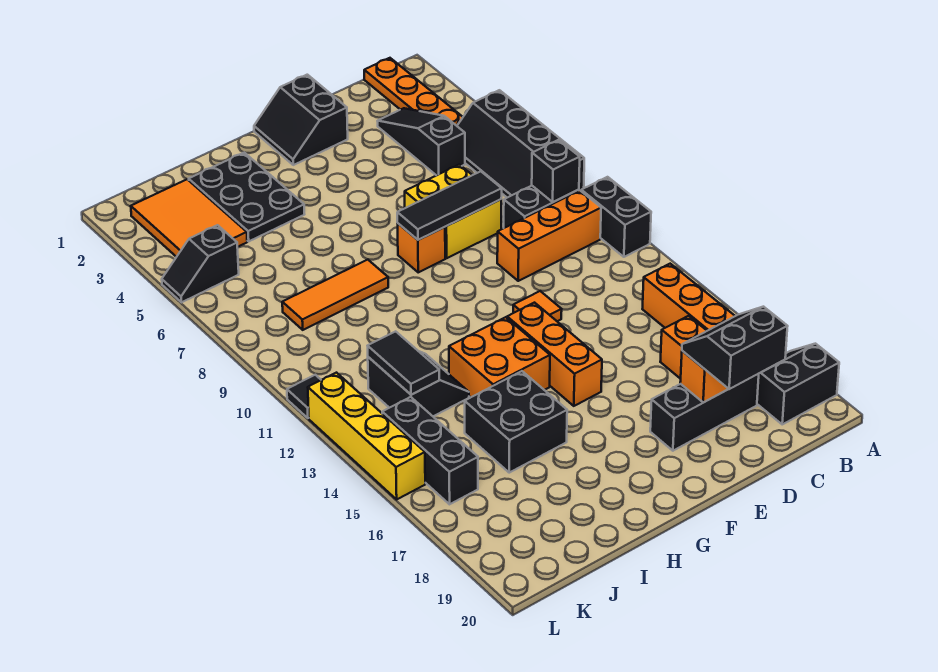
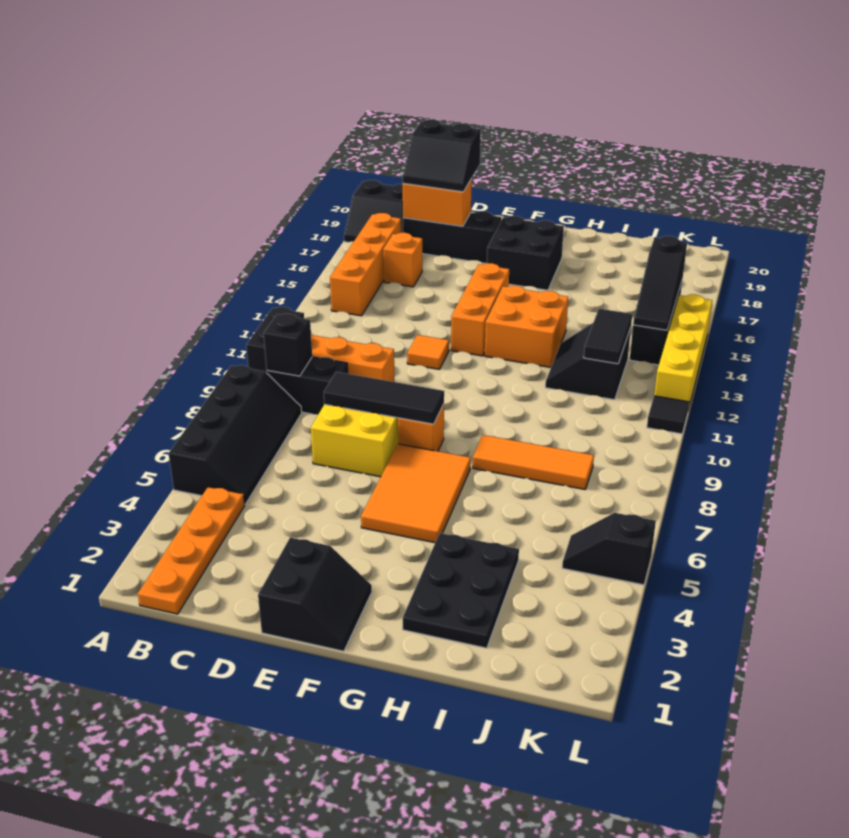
black slope C3:C5 level 1 top 5 -> black slope K14:K16 level 2 top 16
black brick H15:I16 level 1 -> black brick F17:G18 level 1
orange tile J2:K4 level 1 -> orange tile F5:G7 level 1
black slope K5:L5 level 1 top K -> black slope K5:L5 level 1 top L

